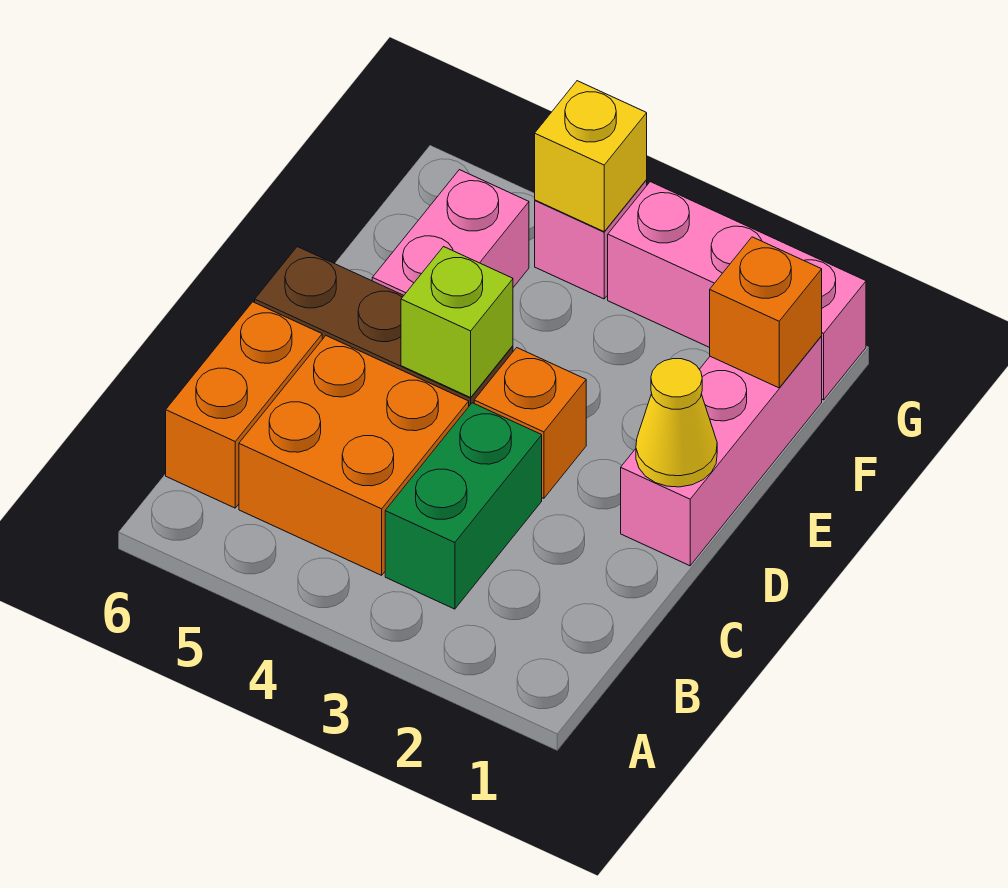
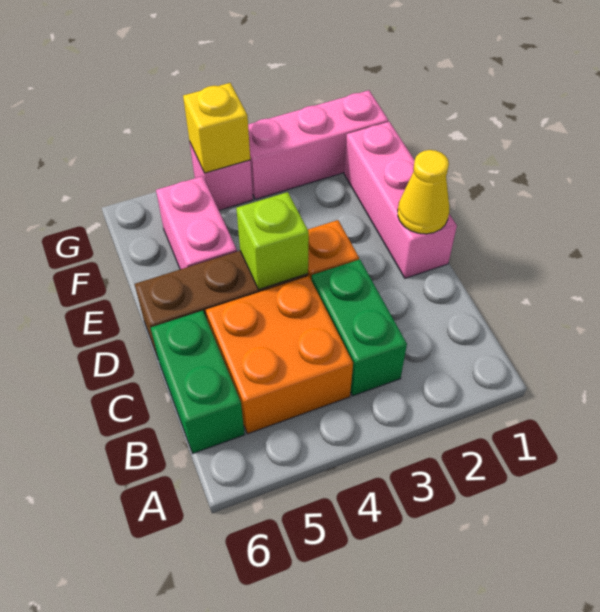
orange brick B6:C6 level 1 -> green brick B6:C6 level 1
orange brick F1 level 2 -> none

